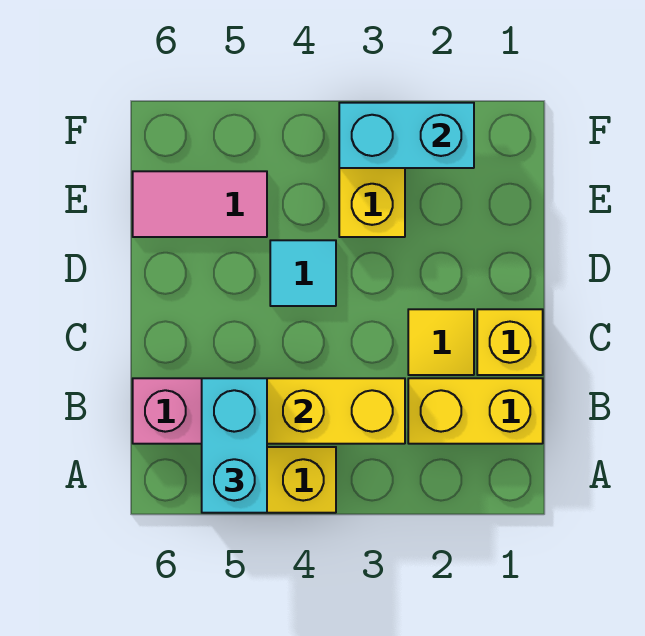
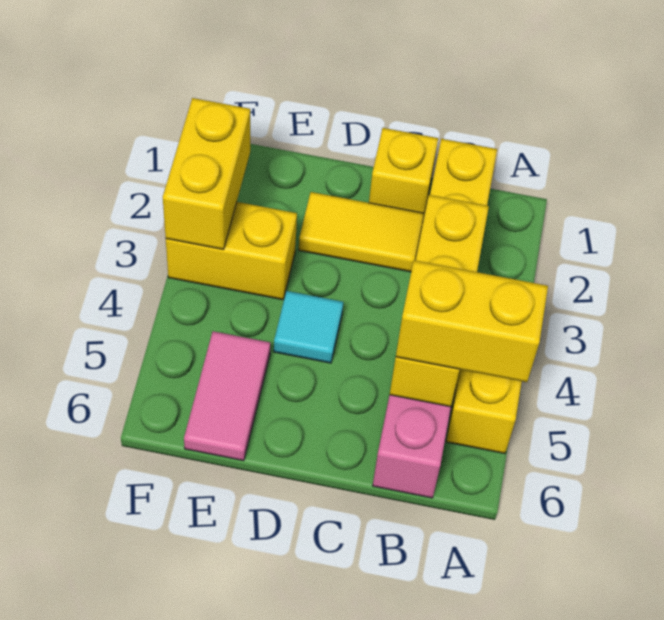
cyan brick A5:B5 level 3 -> yellow brick A5:B5 level 3
yellow tile C2 level 1 -> yellow tile C2:D2 level 1
cyan brick F2:F3 level 2 -> yellow brick F2:F3 level 2

